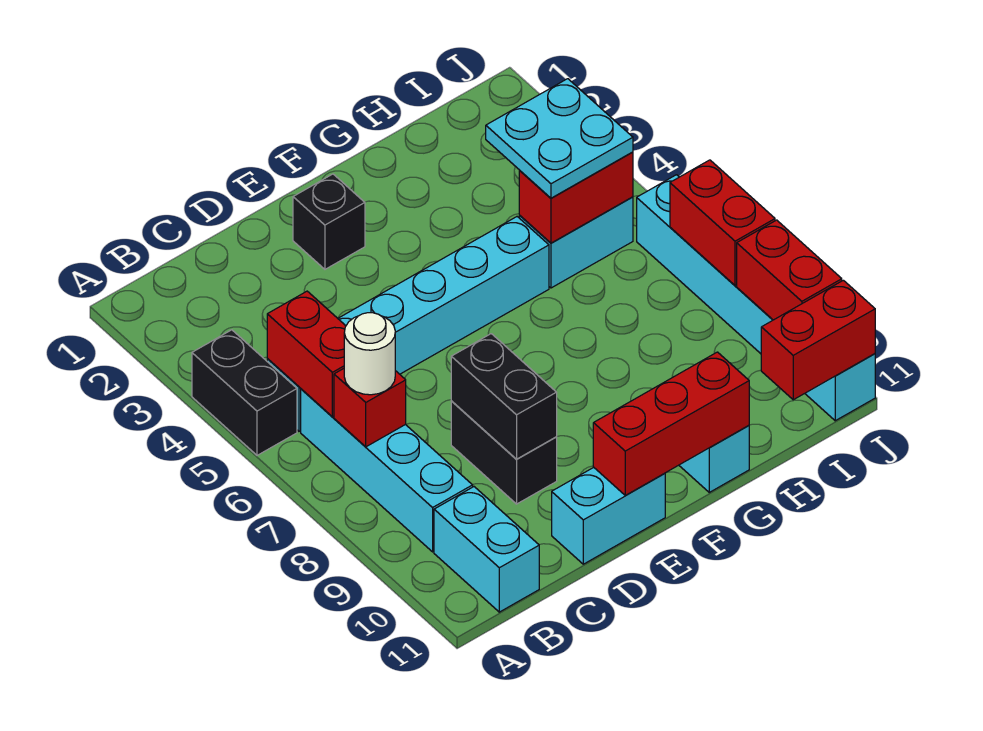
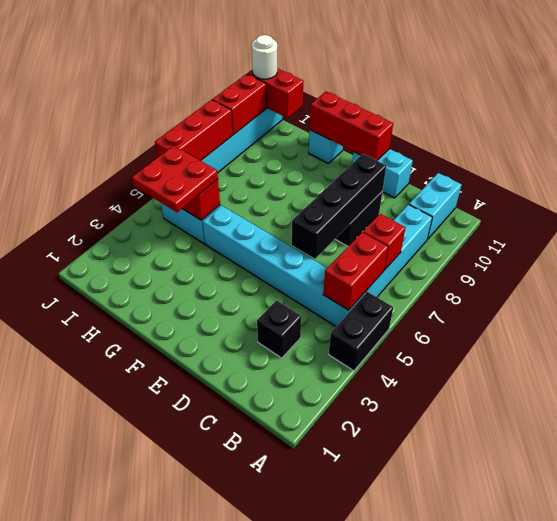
white round brick B7 level 3 -> white round brick J11 level 3
black brick D8:D9 level 2 -> black brick D6:D9 level 2
black brick E2 level 1 -> black brick C3 level 1
cyan plate H4:I5 level 3 -> red plate H4:I5 level 3
red brick J7:J8 level 2 -> red brick J6:J8 level 2

